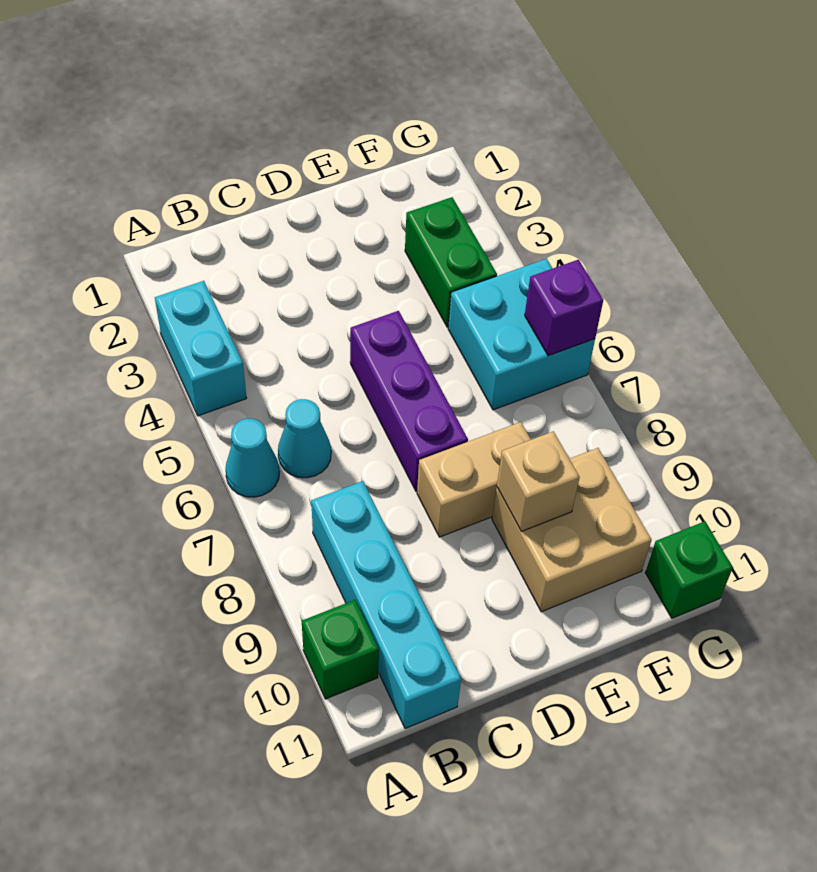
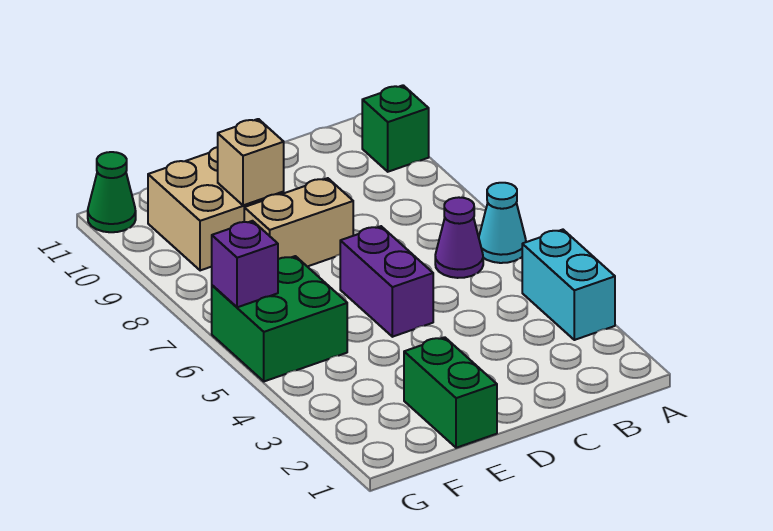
cyan cone B6 level 1 -> purple cone B6 level 1
cyan brick B8:B11 level 1 -> none
purple brick D5:D7 level 1 -> purple brick D5:D6 level 1
green brick F3:F4 level 1 -> green brick E1:E2 level 1
cyan brick F5:G6 level 1 -> green brick F5:G6 level 1
green brick G11 level 1 -> green cone G11 level 1

